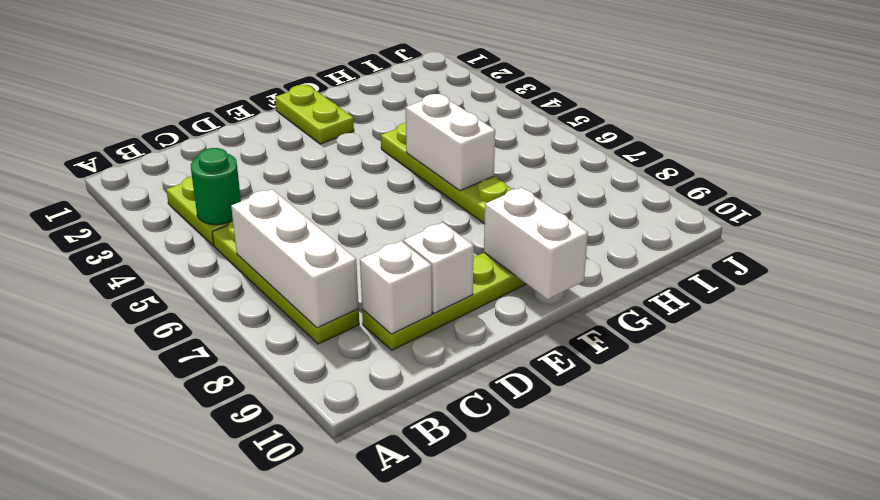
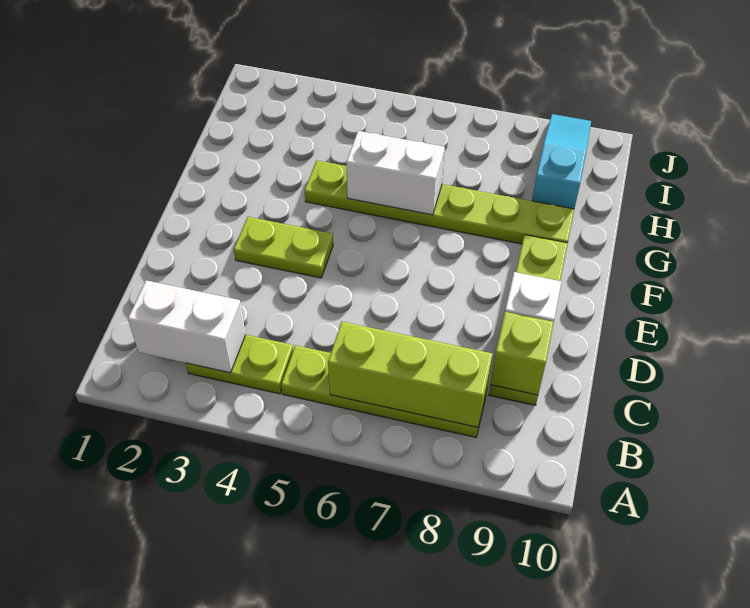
green round brick B4 level 2 -> none
white brick B6:B8 level 2 -> lime brick B6:B8 level 2
white brick C9 level 2 -> lime brick C9 level 2
lime plate F1:F2 level 1 -> lime plate E3:E4 level 1
white brick F9:F10 level 2 -> white brick B2:B3 level 2
none -> cyan slope H9:J9 level 1 top H

